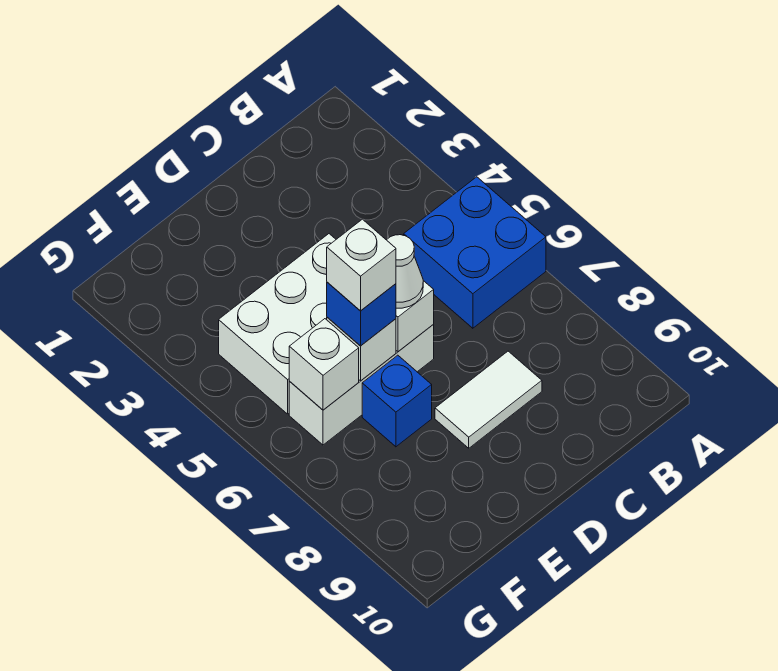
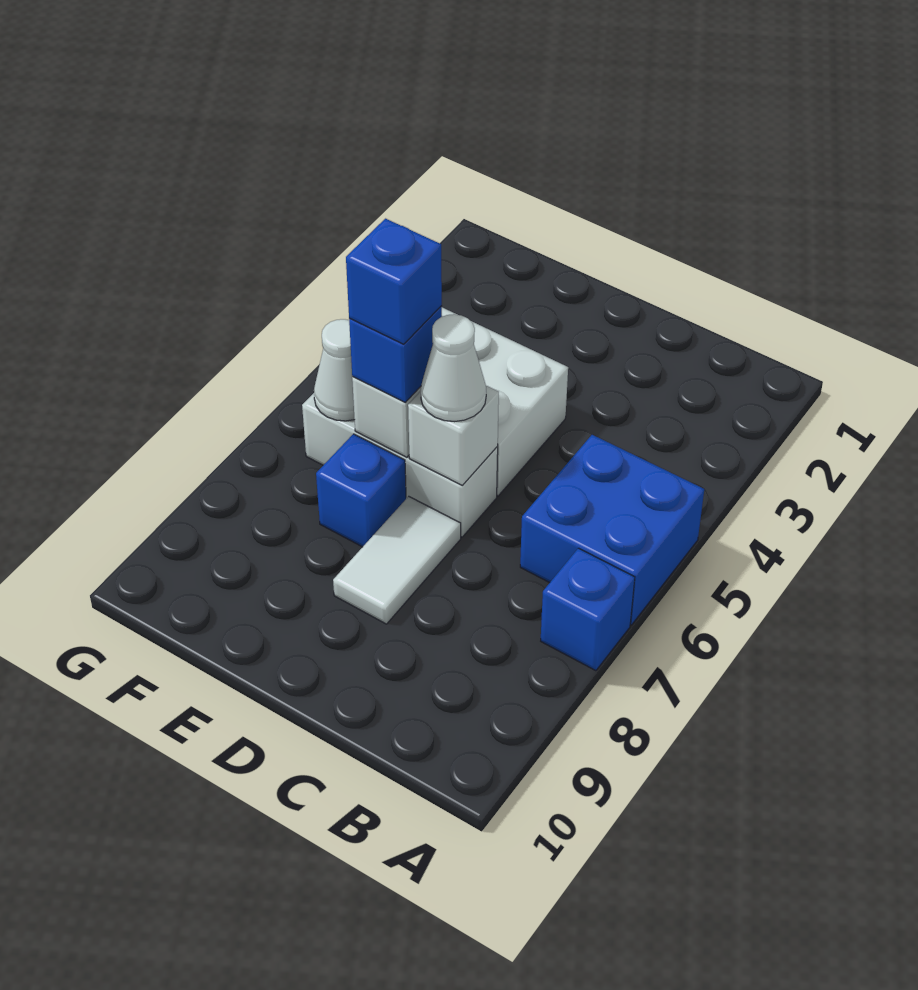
none -> blue brick A7 level 1
white tile C8:D8 level 1 -> white tile D7:D8 level 1
white brick E6 level 4 -> blue brick E6 level 4
white brick F6 level 2 -> white cone F6 level 2

